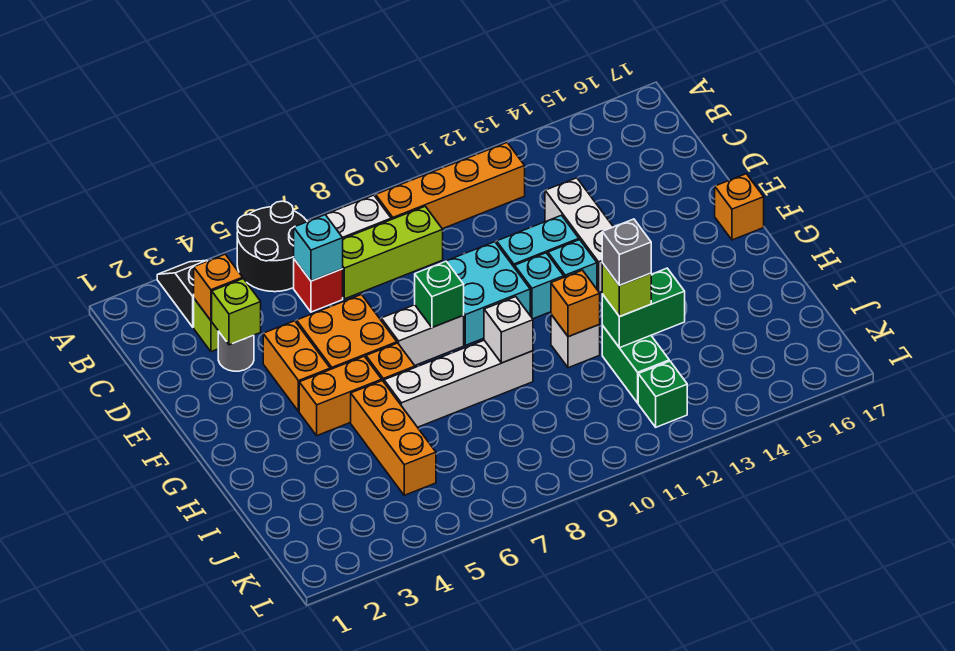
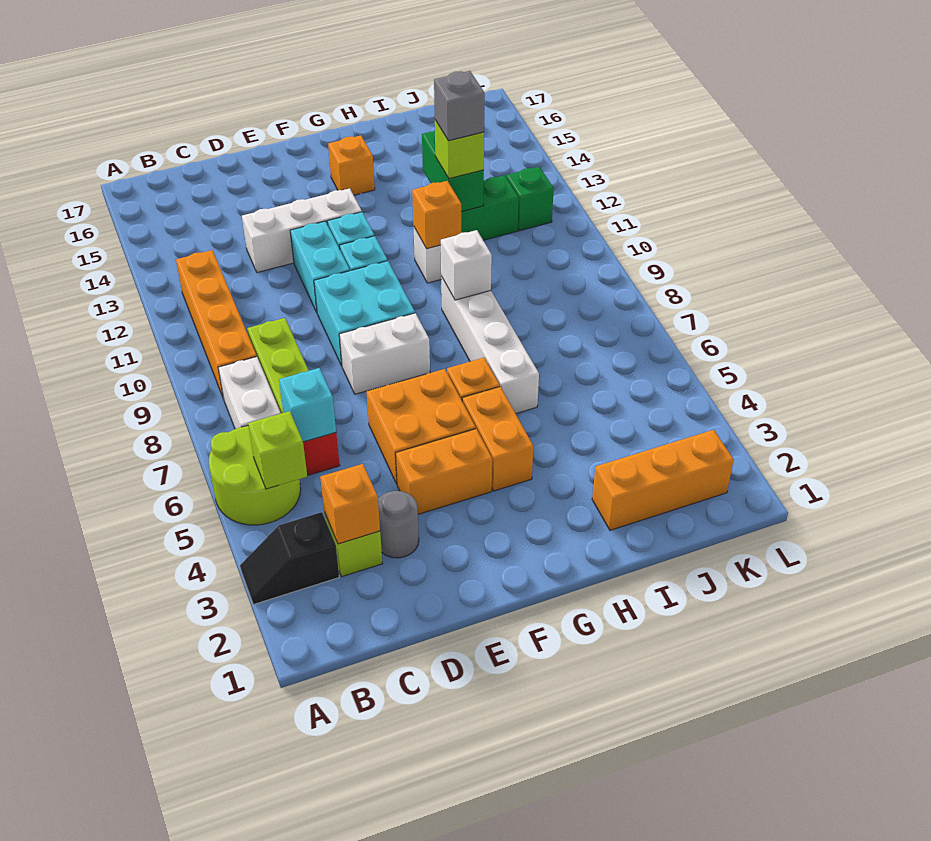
black round brick A5:B6 level 1 -> lime round brick A5:B6 level 1
lime brick D3 level 2 -> lime brick B5 level 2
white brick F7:F8 level 1 -> white brick E8:F8 level 1
green brick F8 level 2 -> none
orange brick F17 level 1 -> orange brick G15 level 1
orange brick H5:J5 level 1 -> orange brick I2:K2 level 1

